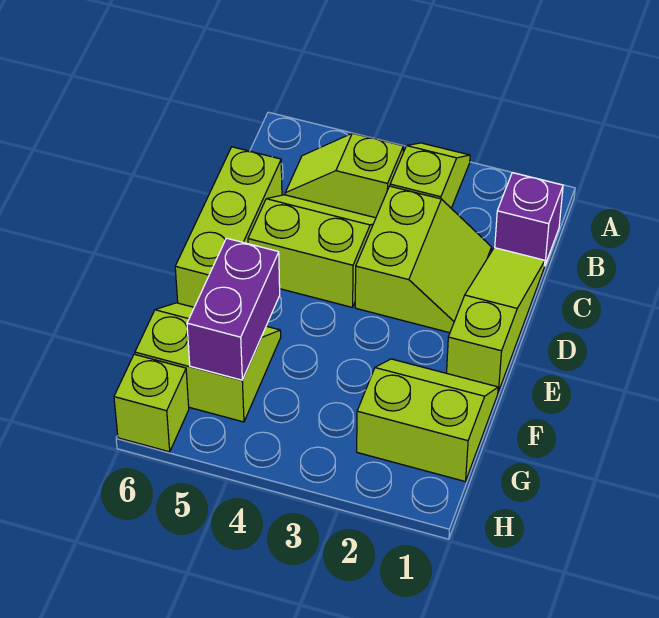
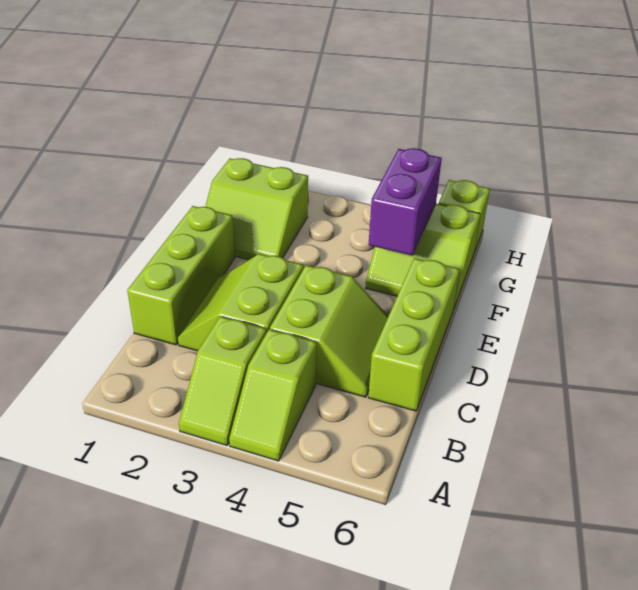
purple brick B1 level 1 -> none
lime slope B4:B5 level 1 top 4 -> lime slope A4:B4 level 1 top B
lime slope C1:E1 level 1 top E -> lime brick C1:E1 level 1
lime slope C4:D5 level 1 top D -> lime slope C4:D5 level 1 top 4

